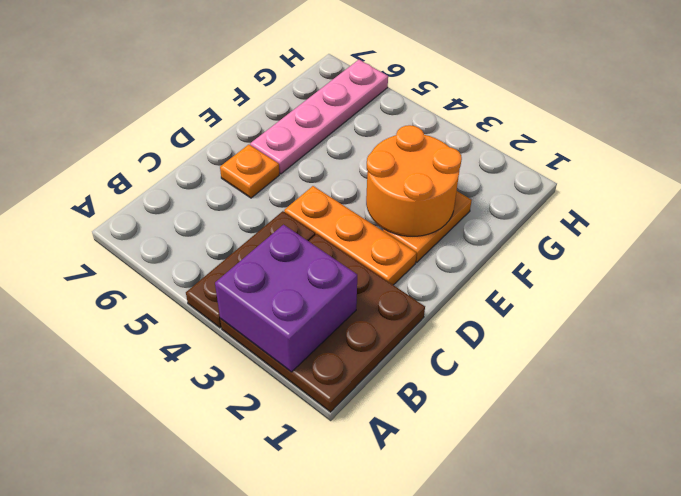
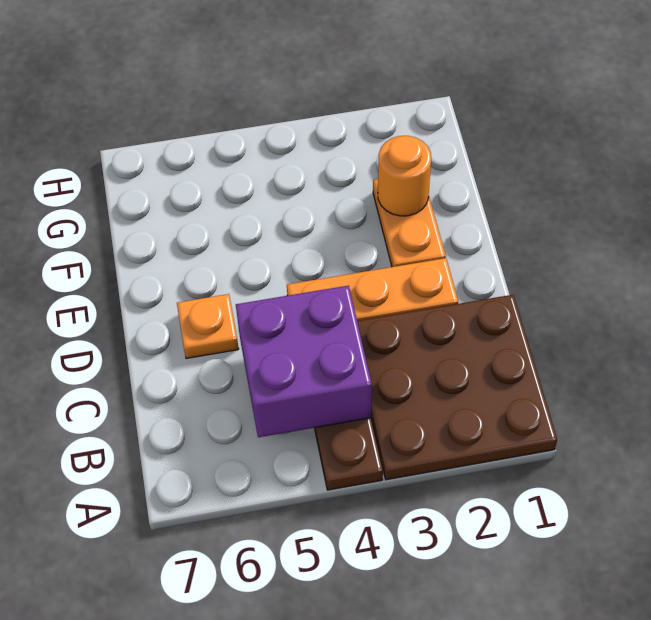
purple brick A2:B3 level 2 -> purple brick B4:C5 level 2
orange round brick E2:F3 level 2 -> orange round brick F2 level 2
pink plate E6:H6 level 1 -> none

